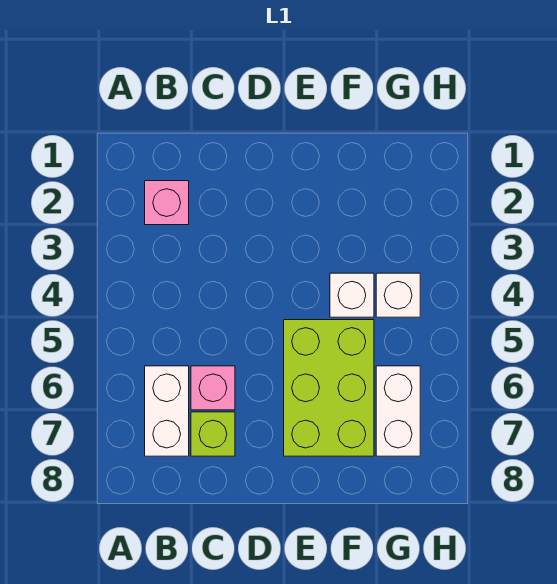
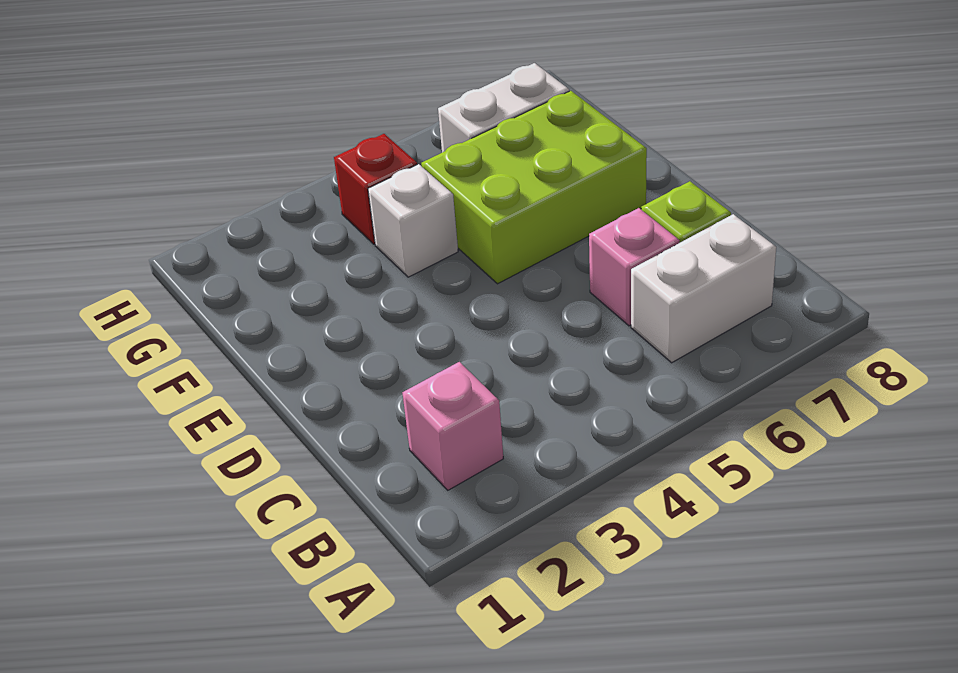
white brick G4 level 1 -> red brick G4 level 1

